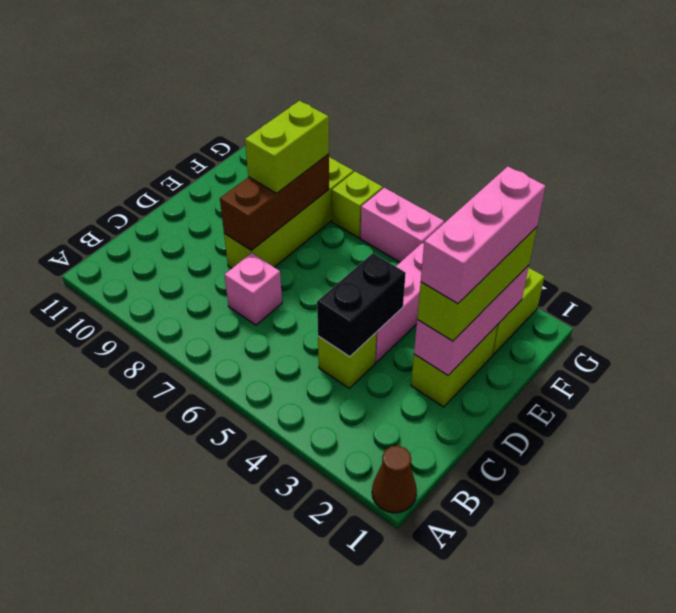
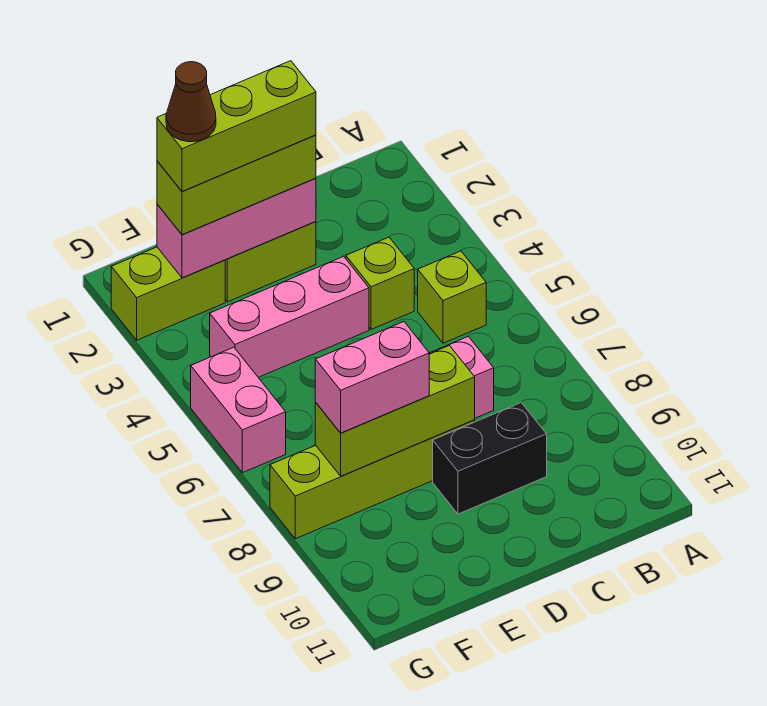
brown cone A1 level 1 -> brown cone F2 level 5
black brick C4:D4 level 2 -> black brick C9:D9 level 1
pink brick D2:F2 level 4 -> lime brick D2:F2 level 4
brown brick D8:F8 level 2 -> lime brick D8:F8 level 2
lime brick E8:F8 level 3 -> pink brick E8:F8 level 3
lime brick G7 level 1 -> lime brick B5 level 1

